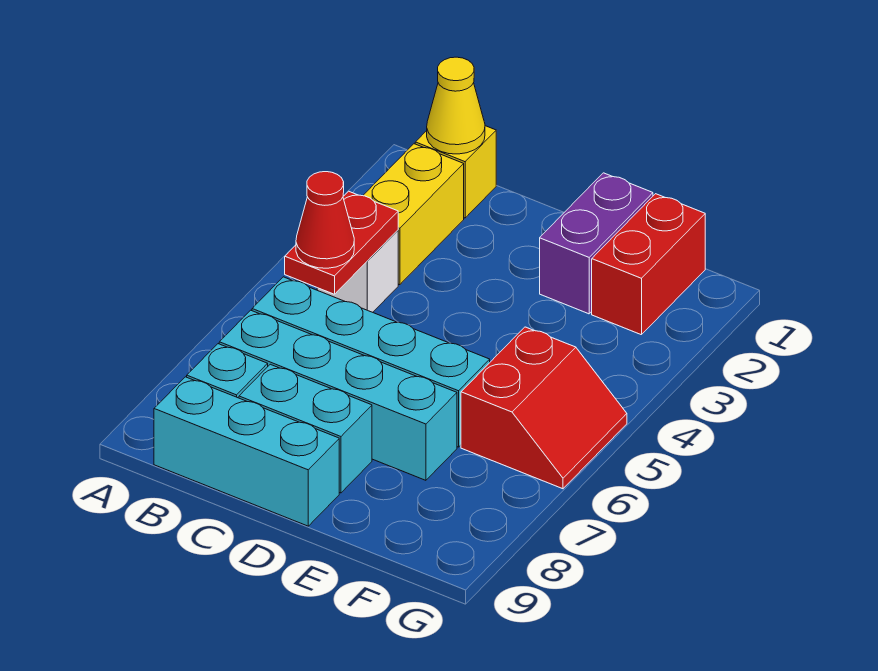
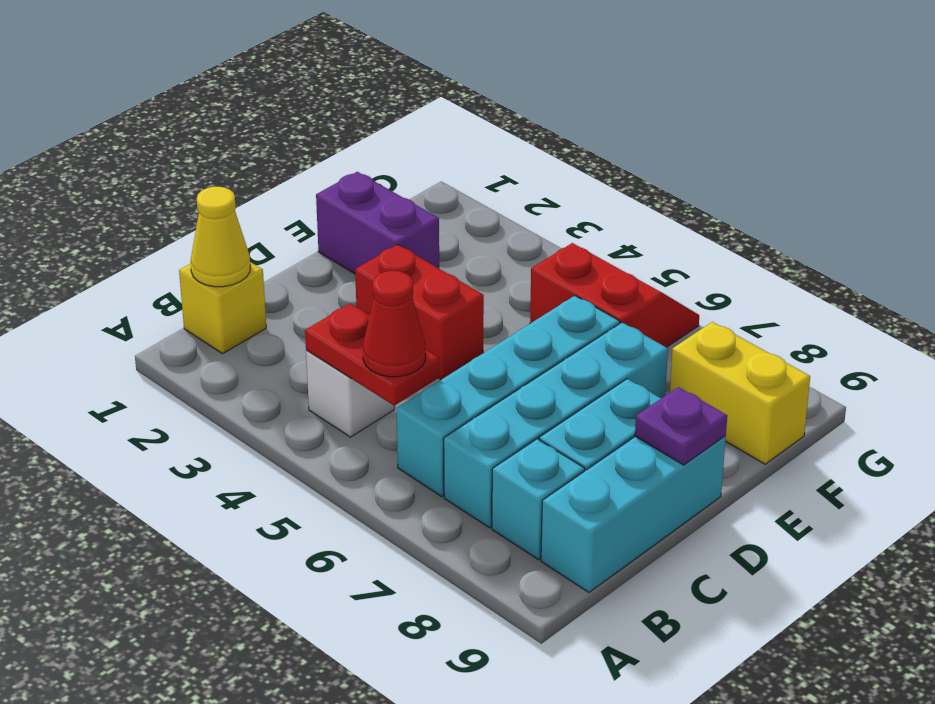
yellow brick B2:B3 level 1 -> yellow brick F8:F9 level 1
none -> purple plate D9 level 2
red brick F1:F2 level 1 -> red brick D3:D4 level 1

